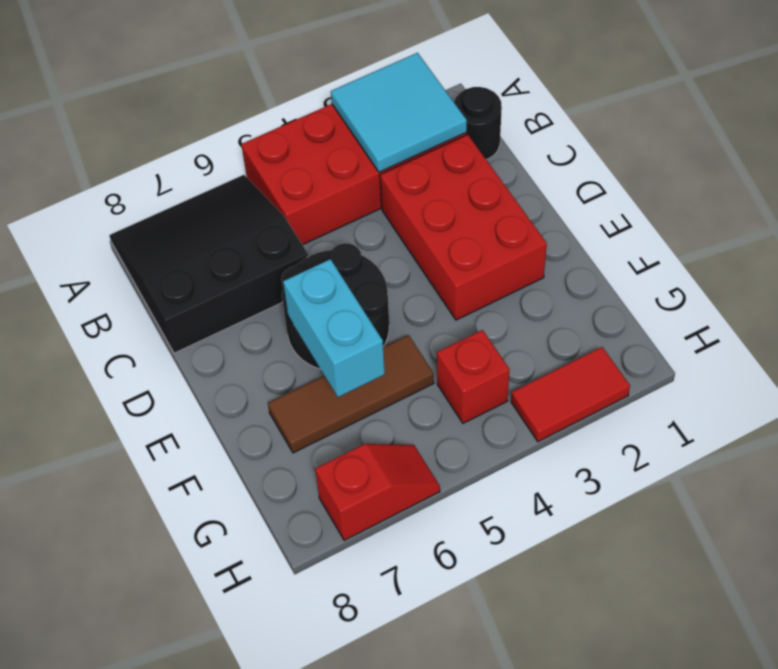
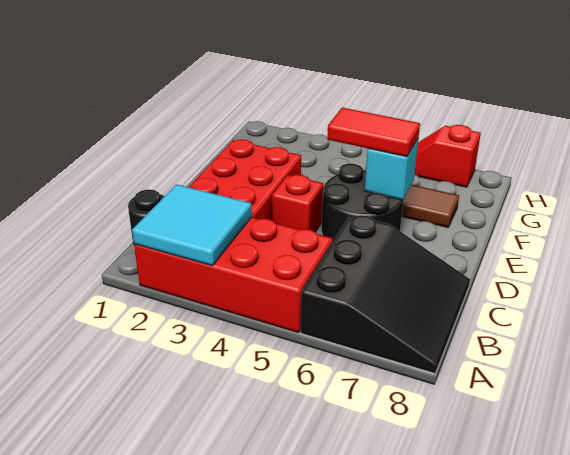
black slope A6:C8 level 1 top C -> black slope A6:C8 level 1 top 6
cyan brick E6:F6 level 2 -> cyan brick E6 level 2
red brick G4 level 1 -> red brick D4 level 1
red tile H2:H3 level 1 -> red tile E5:E6 level 3

